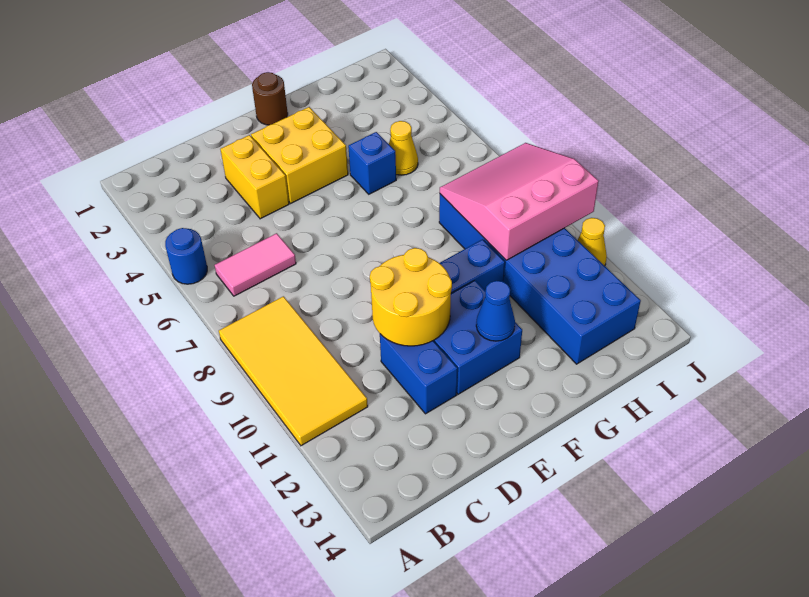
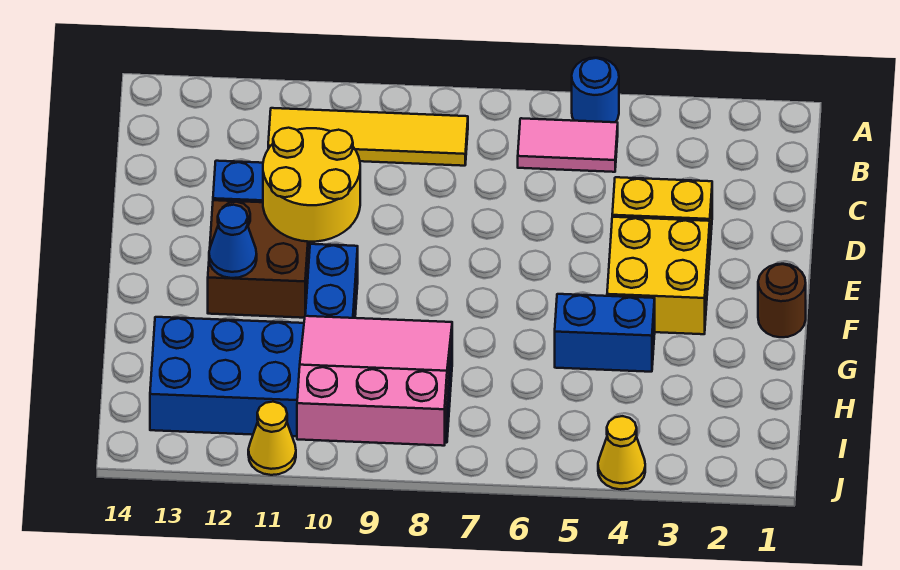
yellow tile A8:B11 level 1 -> yellow tile B8:B11 level 1
pink tile B6:C6 level 1 -> pink tile B5:B6 level 1
blue brick E11:F12 level 1 -> brown brick E11:F12 level 1
blue brick G5 level 1 -> blue brick G4:G5 level 1
yellow cone H5 level 1 -> yellow cone J4 level 1
pink slope H8:J10 level 2 top 10 -> pink slope H8:J10 level 2 top J

